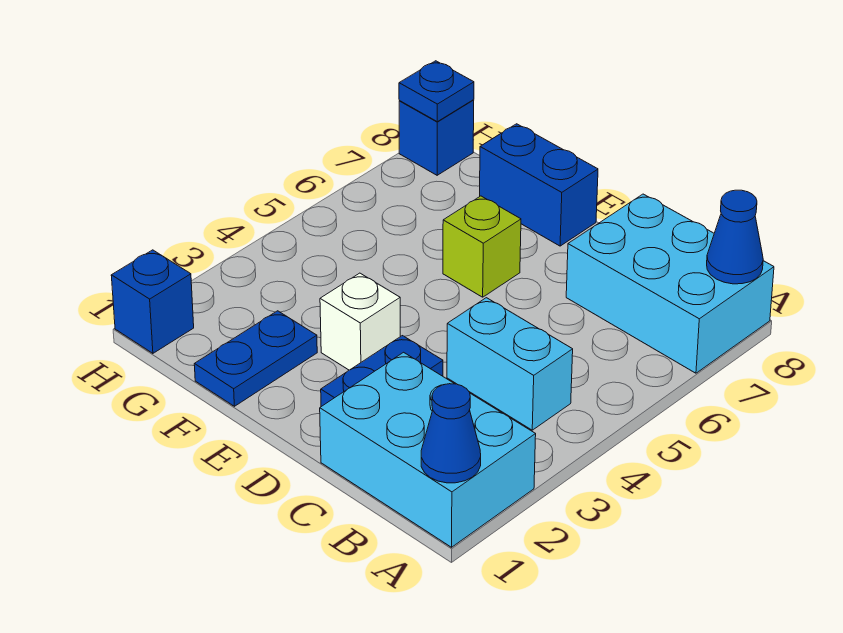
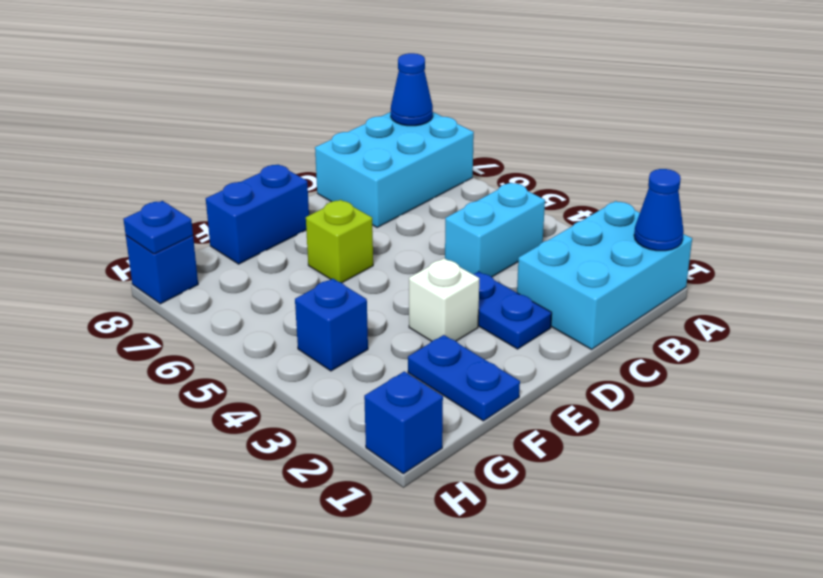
none -> blue brick G4 level 1

